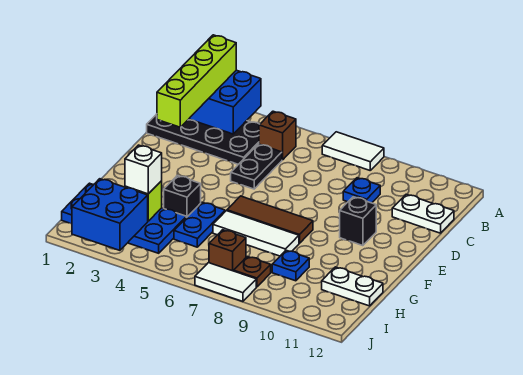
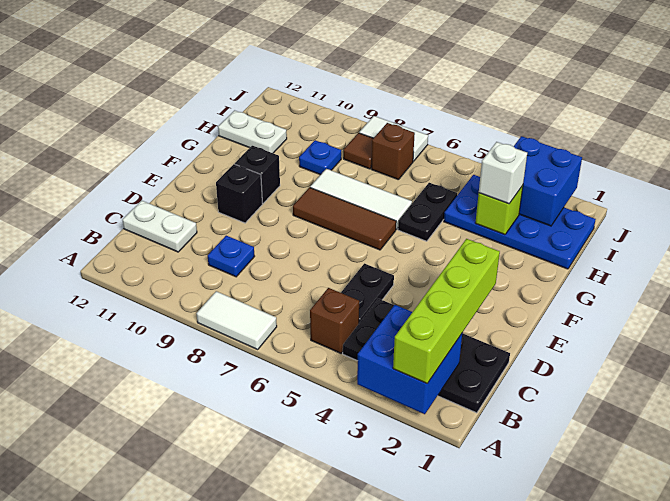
black brick G4 level 1 -> black brick F10 level 1
blue plate G5:H5 level 1 -> black plate G5:H5 level 1
brown plate I8 level 1 -> brown tile I8 level 1

